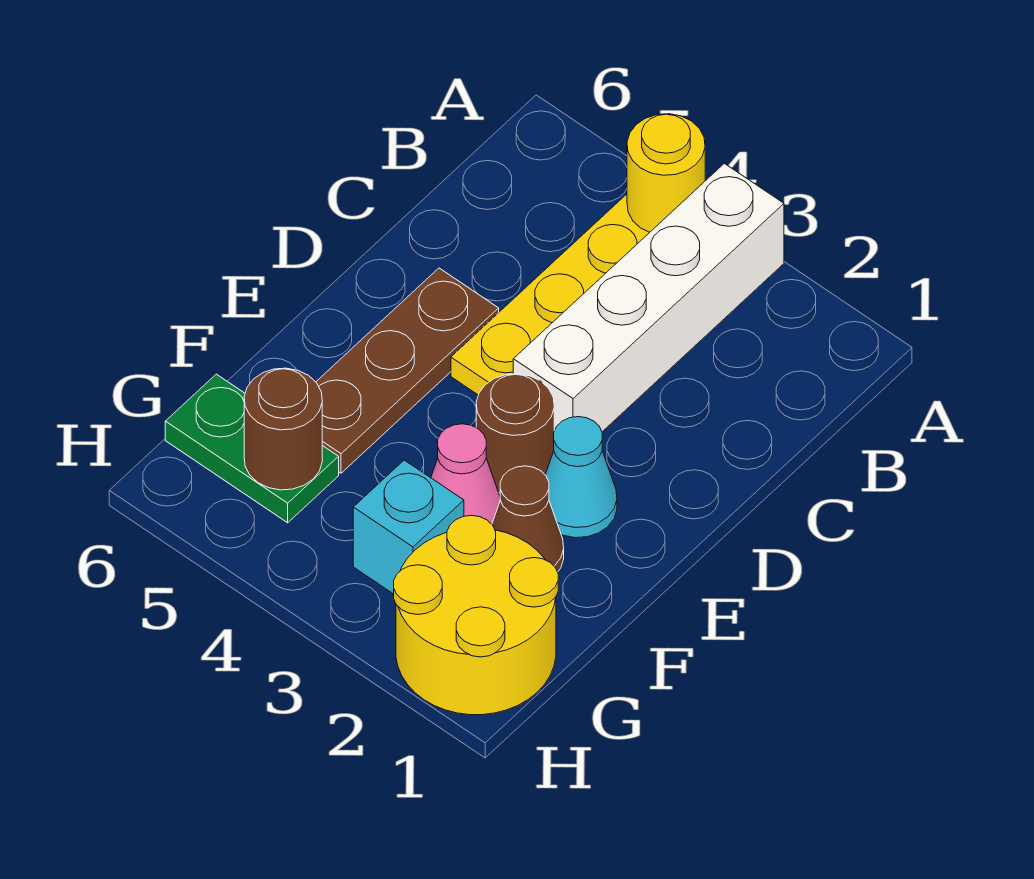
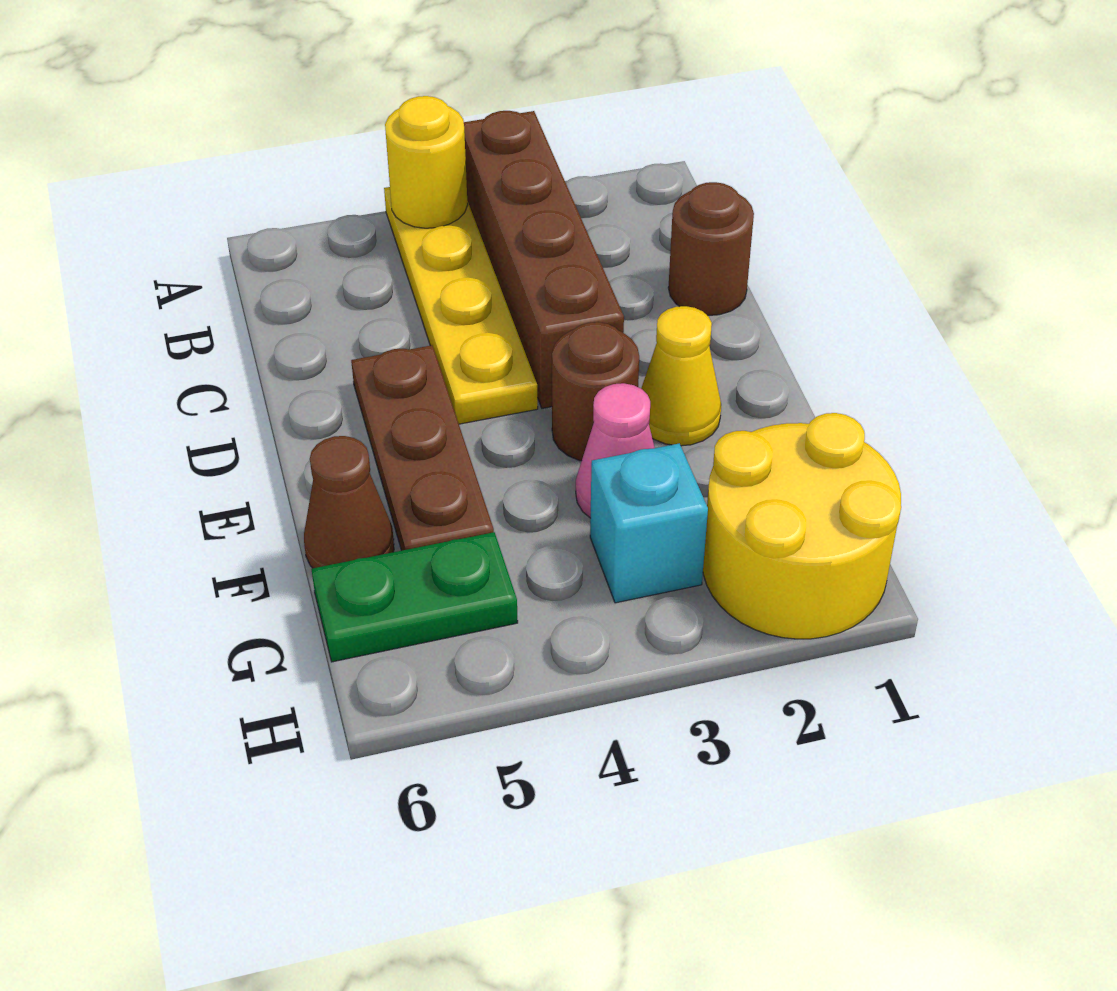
white brick A3:D3 level 1 -> brown brick A3:D3 level 1
cyan cone E2 level 1 -> yellow cone E2 level 1
brown cone F2 level 1 -> brown cone F6 level 1
brown round brick G5 level 2 -> brown round brick C1 level 1

